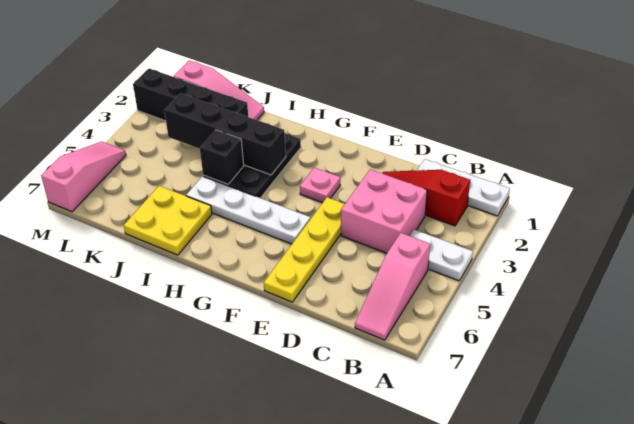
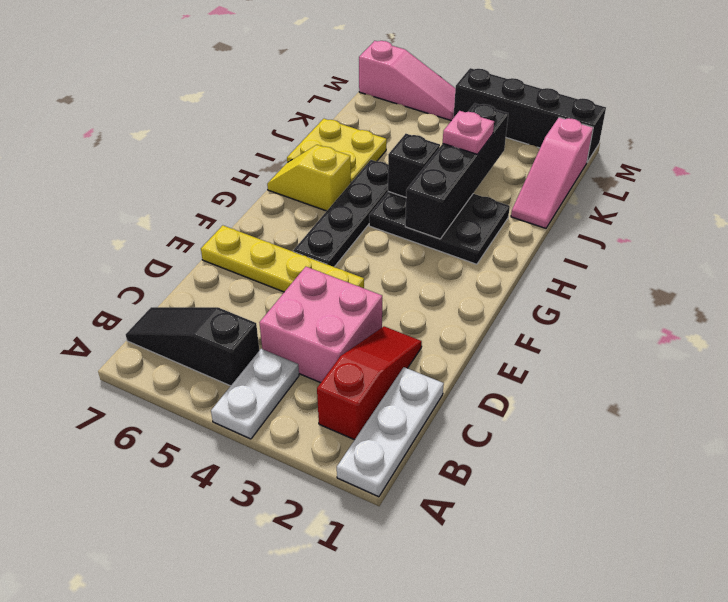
pink slope B5:B7 level 1 top 5 -> black slope B5:B7 level 1 top 5
pink plate F3 level 1 -> pink plate J3 level 3
white plate F5:I5 level 1 -> black plate F5:I5 level 1
none -> yellow slope H6:H7 level 1 top 6
black brick J2:M2 level 1 -> black brick M1:M4 level 1

